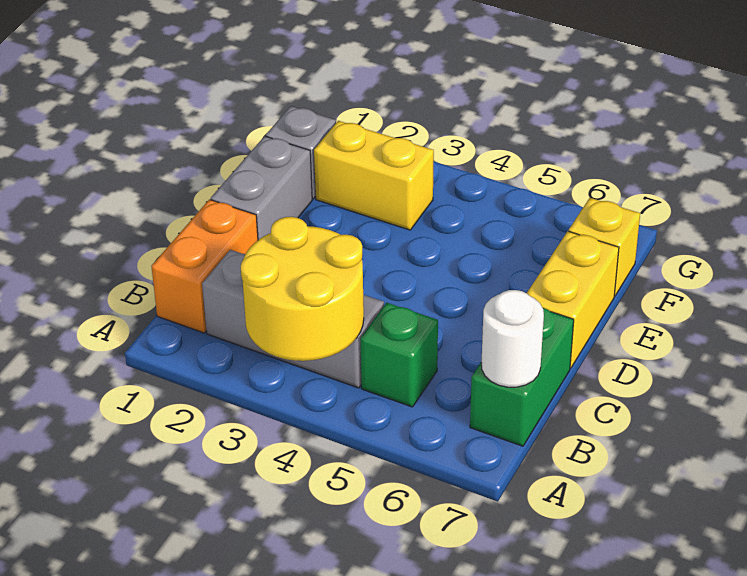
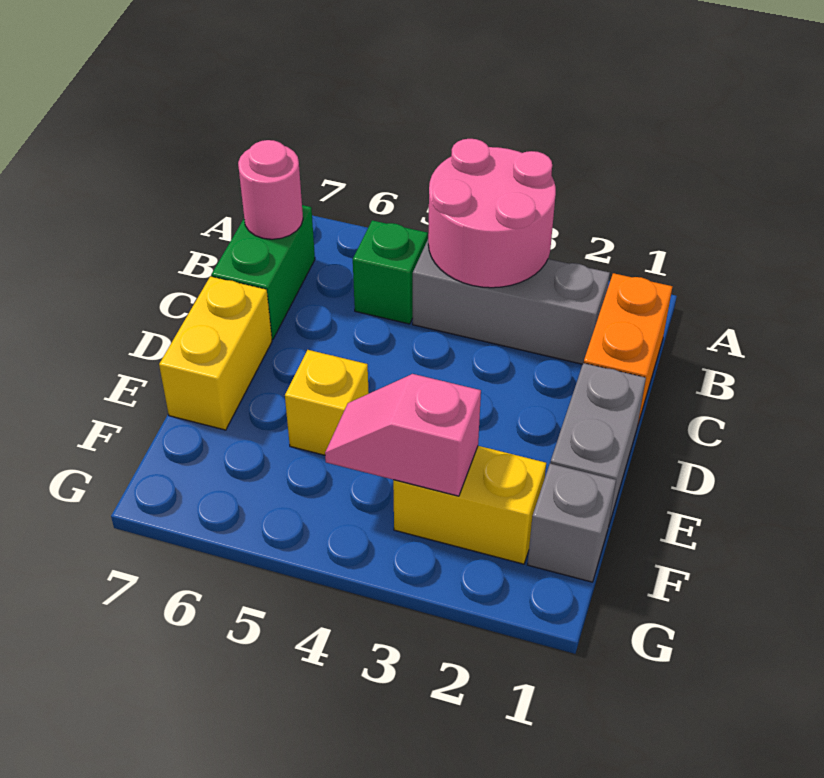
yellow round brick A3:B4 level 2 -> pink round brick A3:B4 level 2
white round brick B7 level 2 -> pink round brick B7 level 2
none -> pink slope F3:F4 level 2 top 3
yellow brick F7 level 1 -> yellow brick E5 level 1

